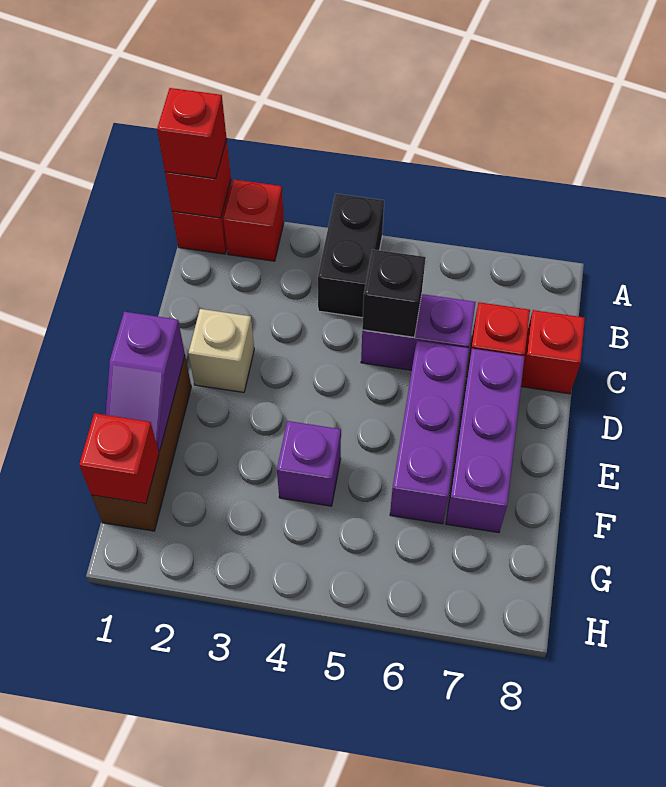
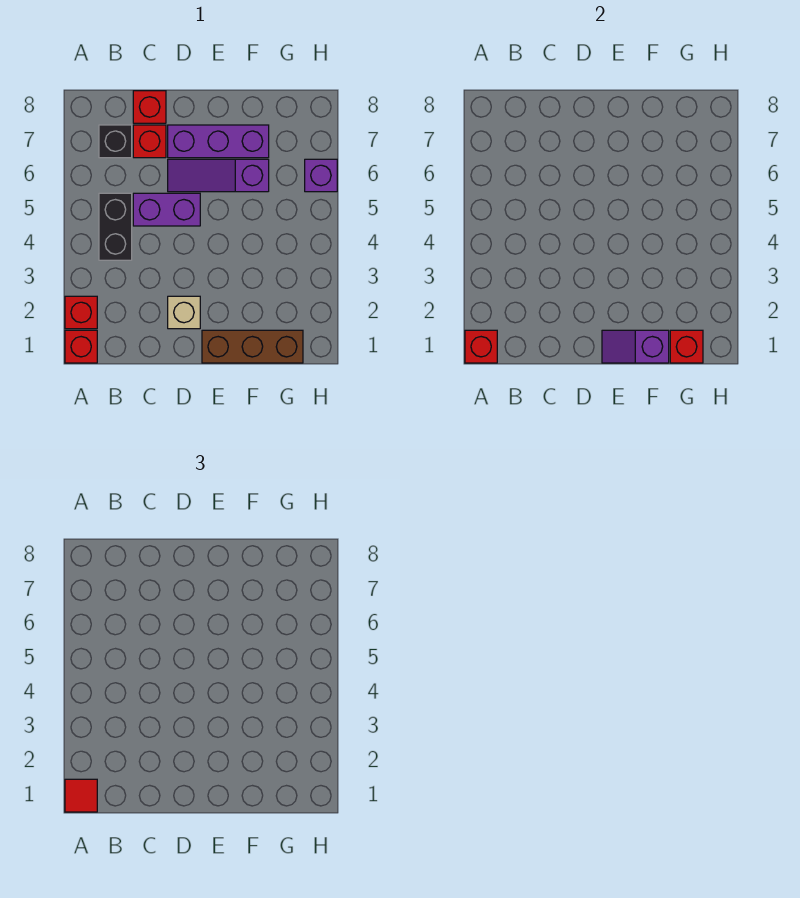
red brick A1 level 3 -> red tile A1 level 3
black brick A4:B4 level 1 -> black brick B4:B5 level 1
purple brick C5:C6 level 1 -> purple brick C5:D5 level 1
black brick C5 level 2 -> black brick B7 level 1
purple brick D6:F6 level 1 -> purple slope D6:F6 level 1 top F
purple slope E1:F1 level 2 top E -> purple slope E1:F1 level 2 top F
purple brick F4 level 1 -> purple brick H6 level 1

